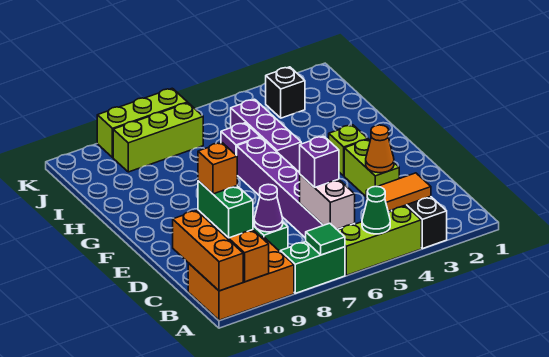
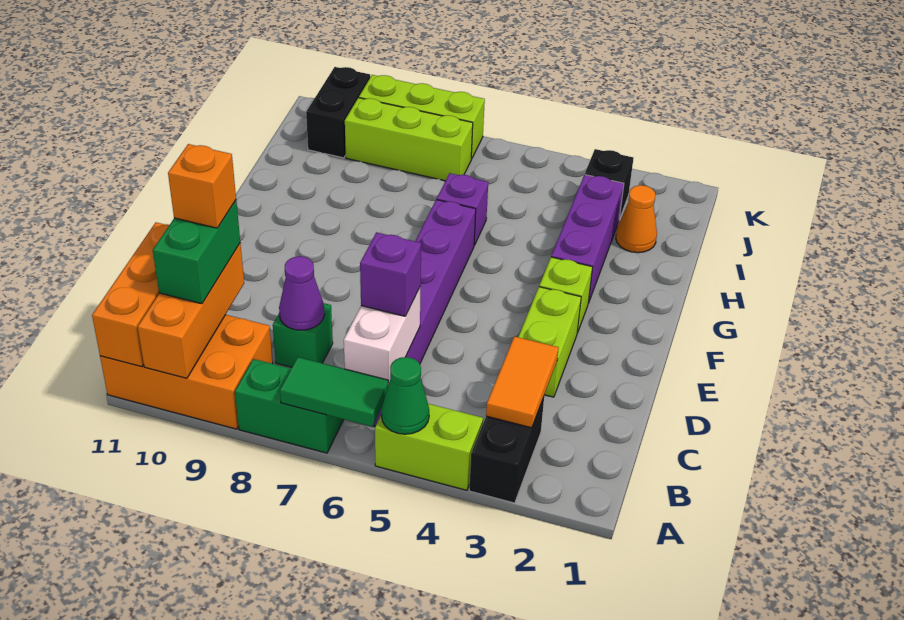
lime brick A4:A6 level 1 -> lime brick A4:A5 level 1
green tile A7 level 2 -> green tile A6:A7 level 2
orange tile B3:B4 level 2 -> orange tile B3:C3 level 2
orange cone D3 level 2 -> orange cone I2 level 1
purple brick G5:I5 level 1 -> purple brick G3:I3 level 1
none -> black brick J10:K10 level 1

